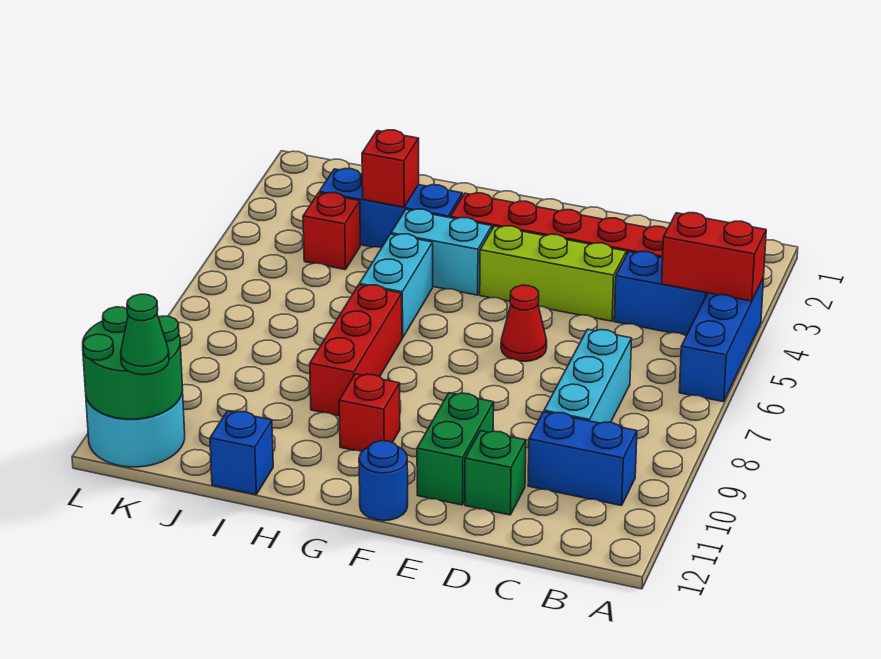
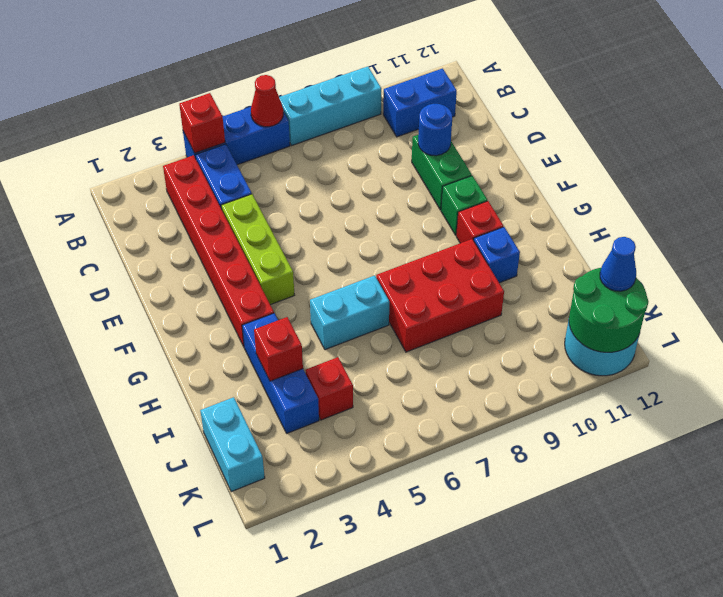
red brick A4:B4 level 2 -> red brick A4 level 2
blue brick B10:C10 level 1 -> blue brick B10:B11 level 1
cyan brick C7:C9 level 1 -> cyan brick A7:A9 level 1
green brick D11 level 1 -> green brick F10 level 1
red cone E6 level 1 -> red cone A6 level 2
green brick E10:E11 level 1 -> green brick D10:E10 level 1
blue round brick F12 level 1 -> blue round brick D10 level 2
cyan brick G4:H4 level 1 -> cyan brick J1:K1 level 1
red brick H7:H9 level 1 -> red brick H7:I9 level 1
blue brick I12 level 1 -> blue brick H10 level 1
green cone K12 level 3 -> blue cone K12 level 3

